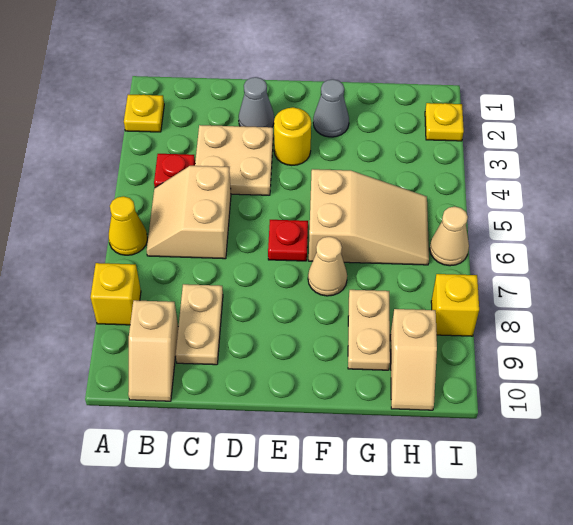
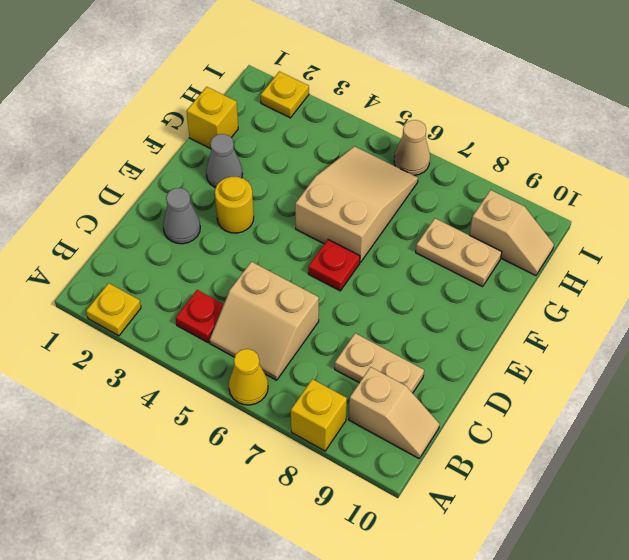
tan plate C3:D4 level 1 -> none
tan cone F7 level 1 -> none
yellow brick I8 level 1 -> yellow brick G1 level 1

